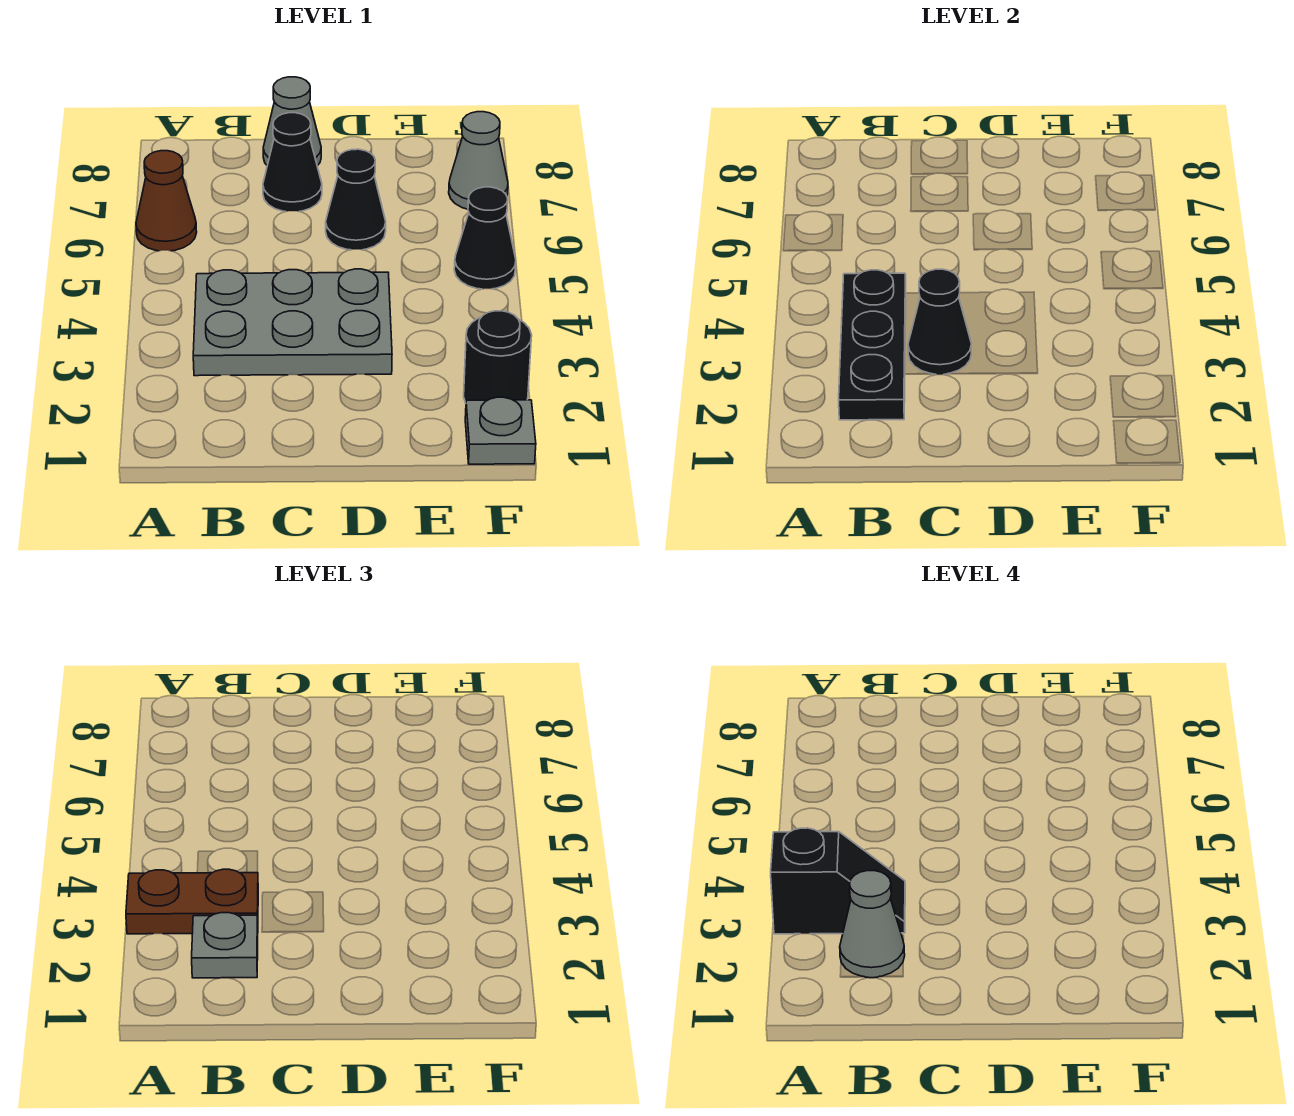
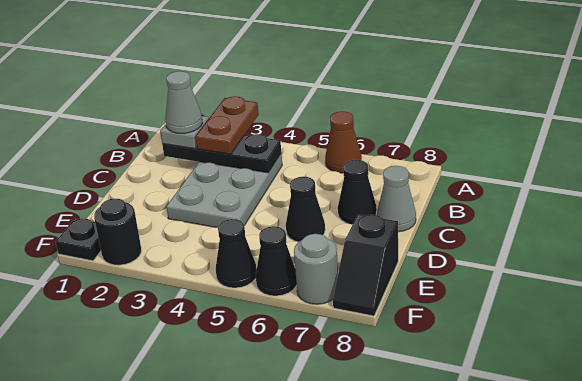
black slope A3:B3 level 4 top A -> black slope E8:F8 level 1 top E
black cone C3 level 2 -> black cone F6 level 1
grey plate F1 level 1 -> black plate F1 level 1
grey cone F7 level 1 -> grey round brick F7 level 1

